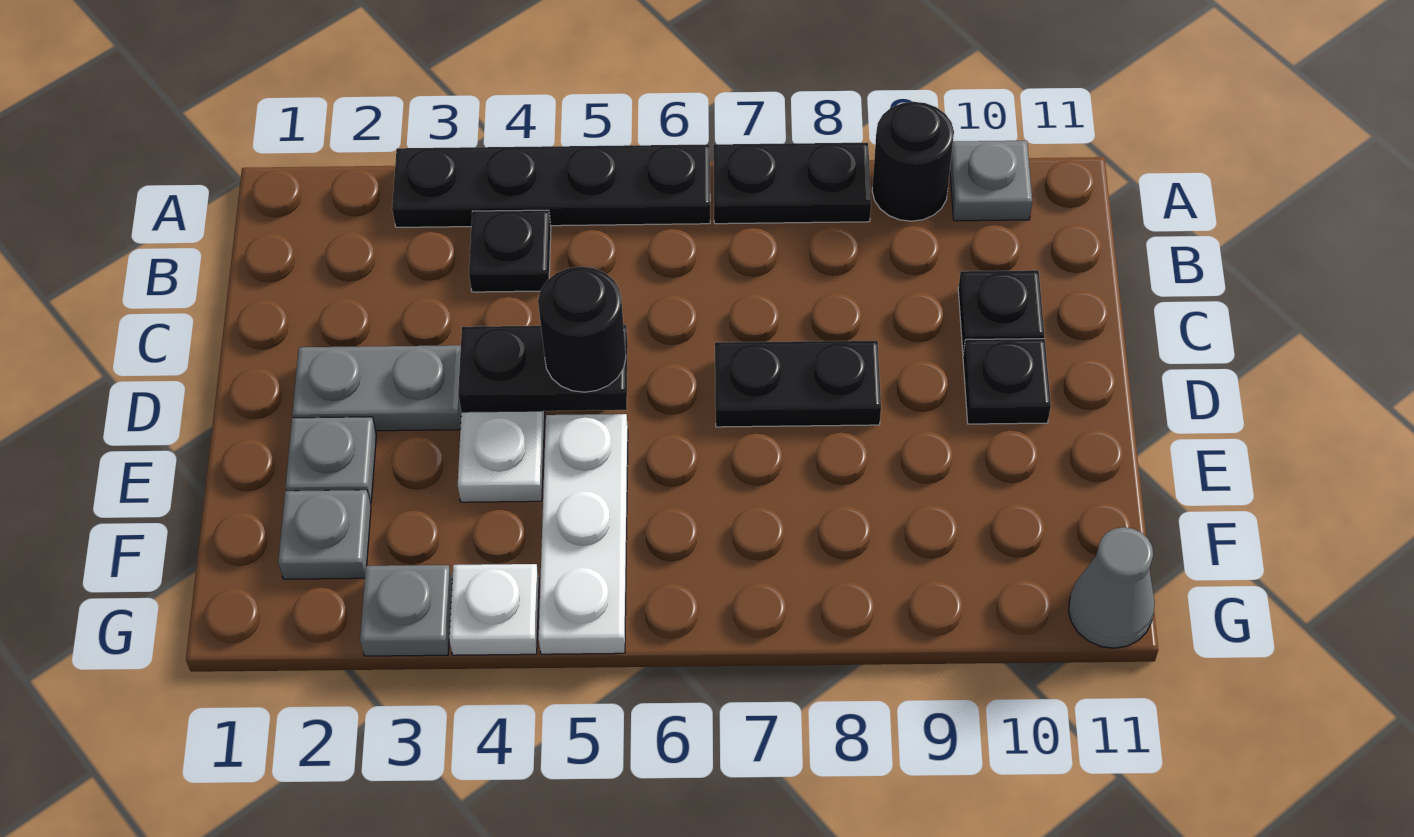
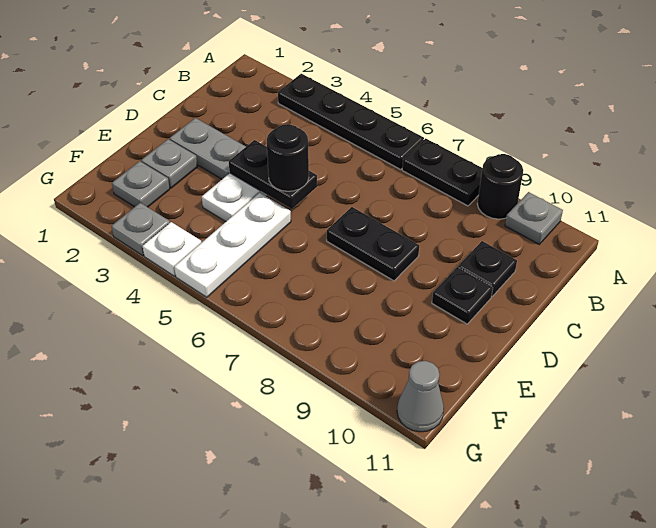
black plate B4 level 1 -> none

